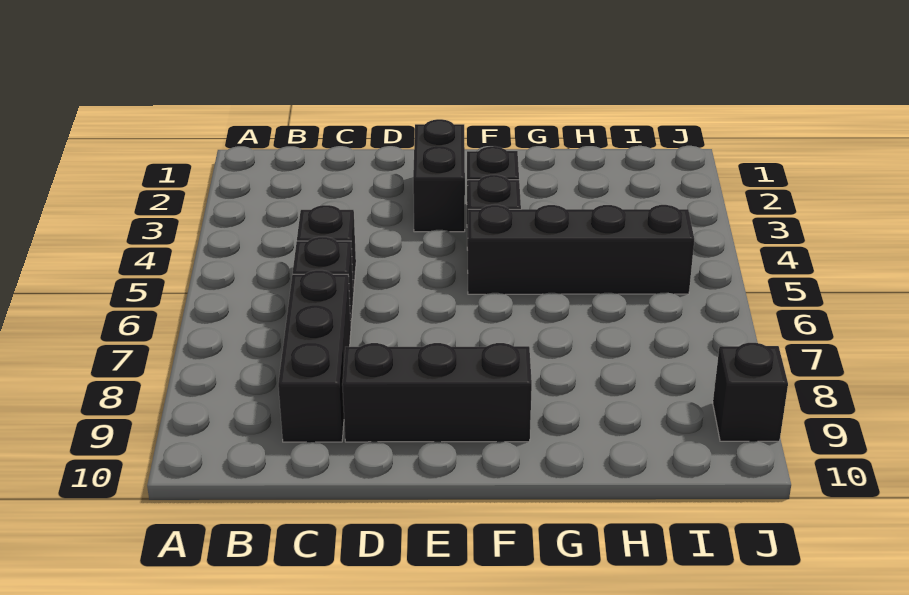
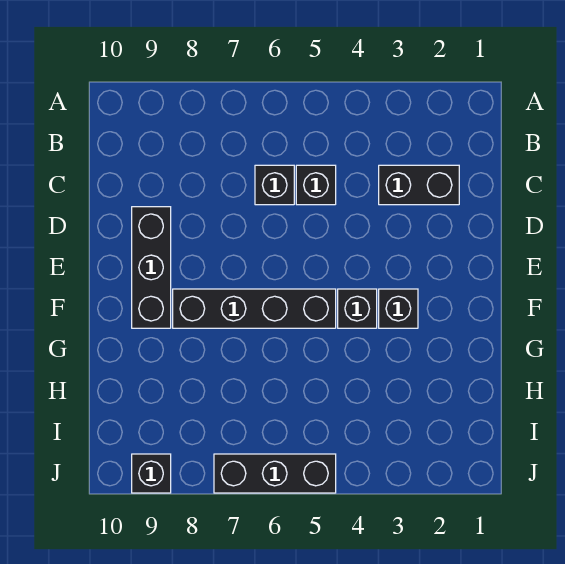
black brick C7:C9 level 1 -> black brick J5:J7 level 1
black brick E2:E3 level 1 -> black brick C2:C3 level 1
black brick F5:I5 level 1 -> black brick F5:F8 level 1

